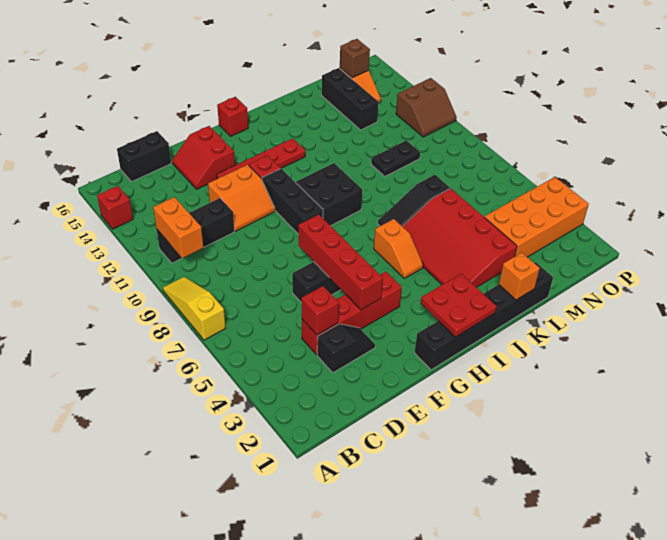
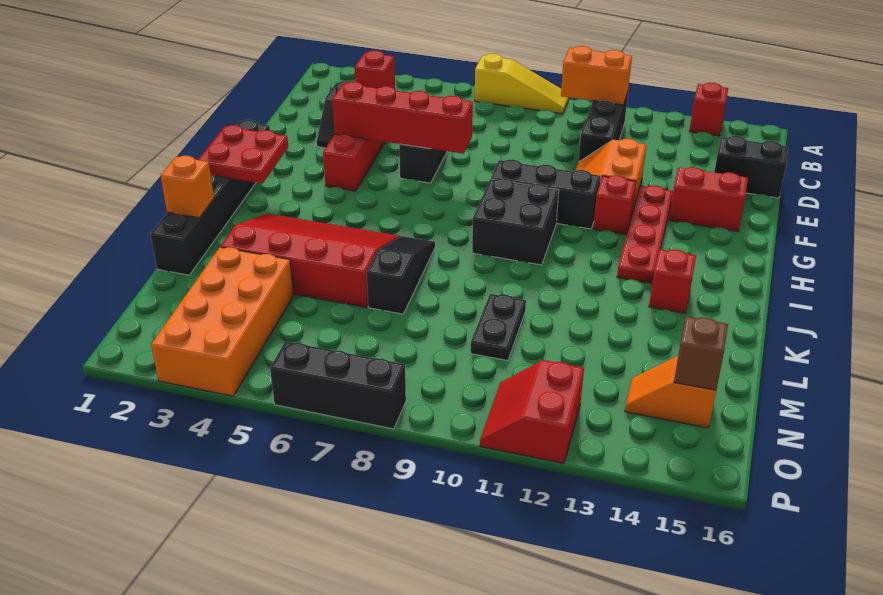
black brick C16:D16 level 1 -> black brick D15:D16 level 1
red brick H16 level 1 -> red brick J14 level 1
orange slope I5:I6 level 1 top 6 -> none
black brick M13:M15 level 1 -> black brick P6:P8 level 1
brown slope O11:P12 level 1 top 12 -> red slope O11:P12 level 1 top 12

